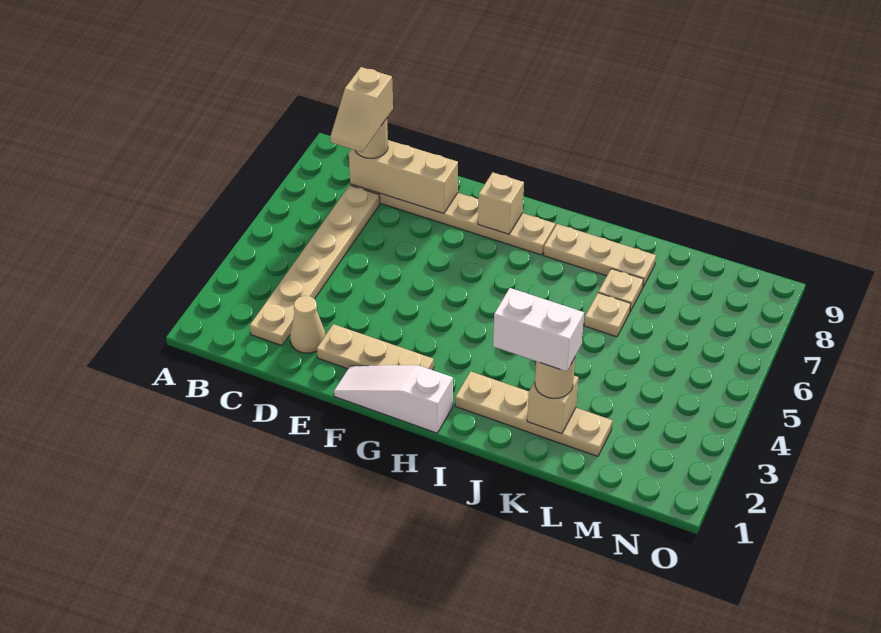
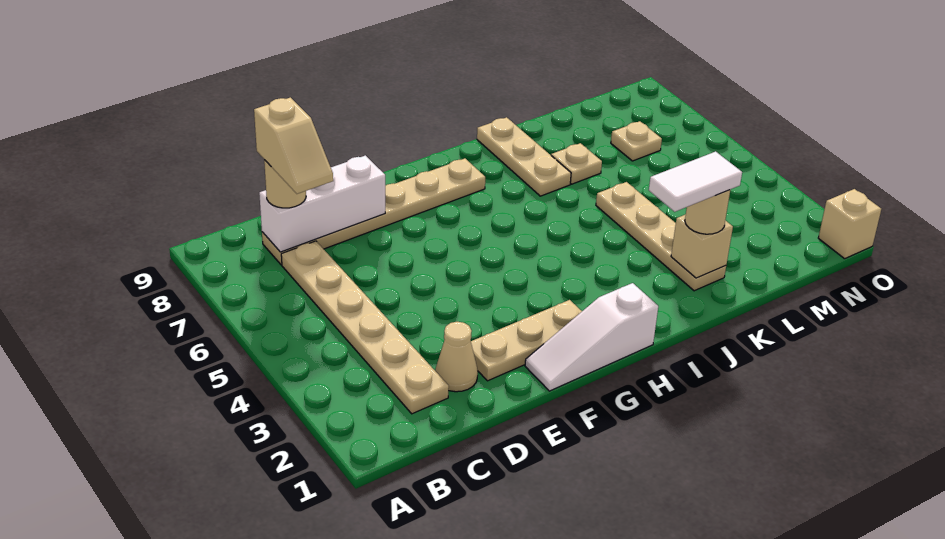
tan brick C8:E8 level 2 -> white brick C8:E8 level 2
tan brick G8 level 2 -> tan brick O1 level 1
tan plate I2:L2 level 1 -> tan plate K2:K5 level 1
tan plate I8:K8 level 1 -> tan plate J7:J9 level 1
white brick J2:K2 level 4 -> white tile J2:K2 level 4
tan plate K6 level 1 -> tan plate M7 level 1

